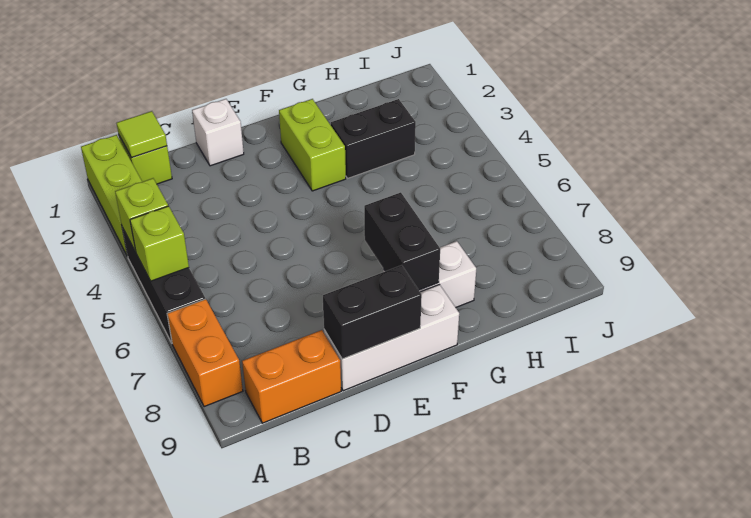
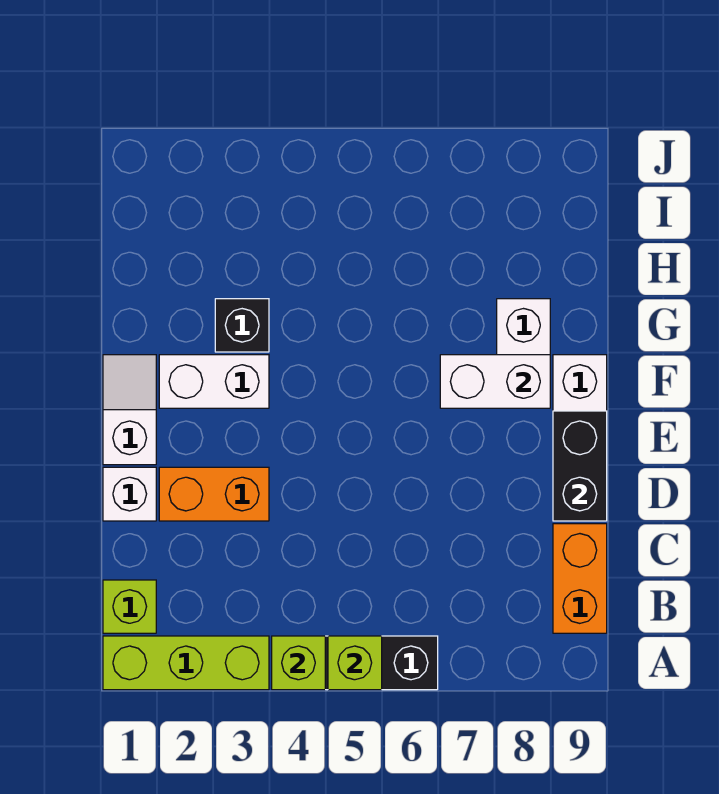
orange brick A7:A8 level 1 -> orange brick D2:D3 level 1
lime tile B1 level 2 -> none
none -> white slope E1:F1 level 1 top E
lime brick F2:F3 level 1 -> white brick F2:F3 level 1
black brick F7:F8 level 2 -> white brick F7:F8 level 2
black brick G3:H3 level 1 -> black brick G3 level 1

